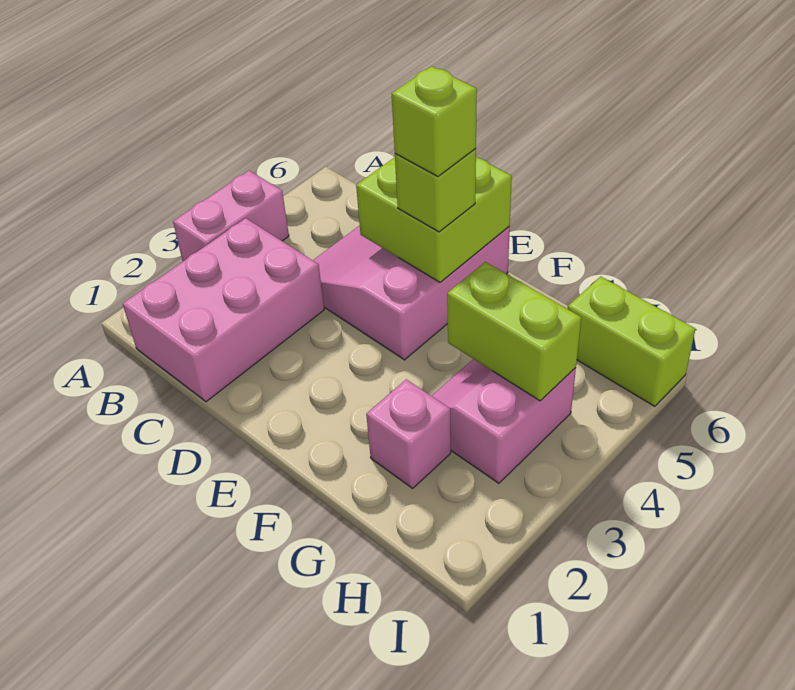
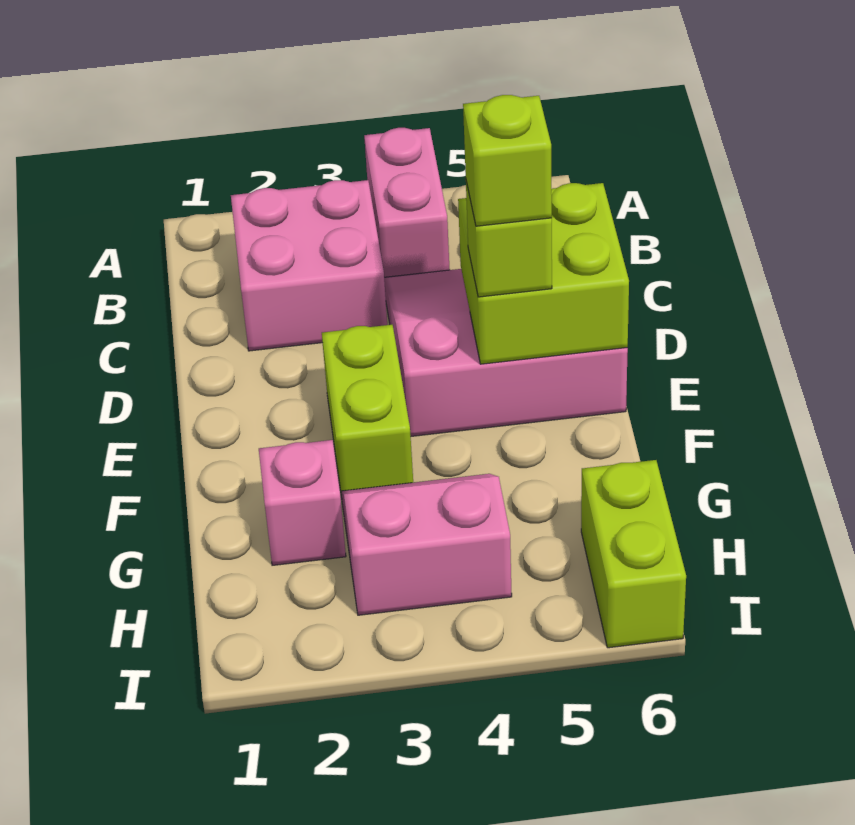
pink brick A3:A4 level 1 -> pink brick A4:B4 level 1
pink brick B1:C3 level 1 -> pink brick B2:C3 level 1
lime brick G4:H4 level 2 -> lime brick E3:F3 level 1

